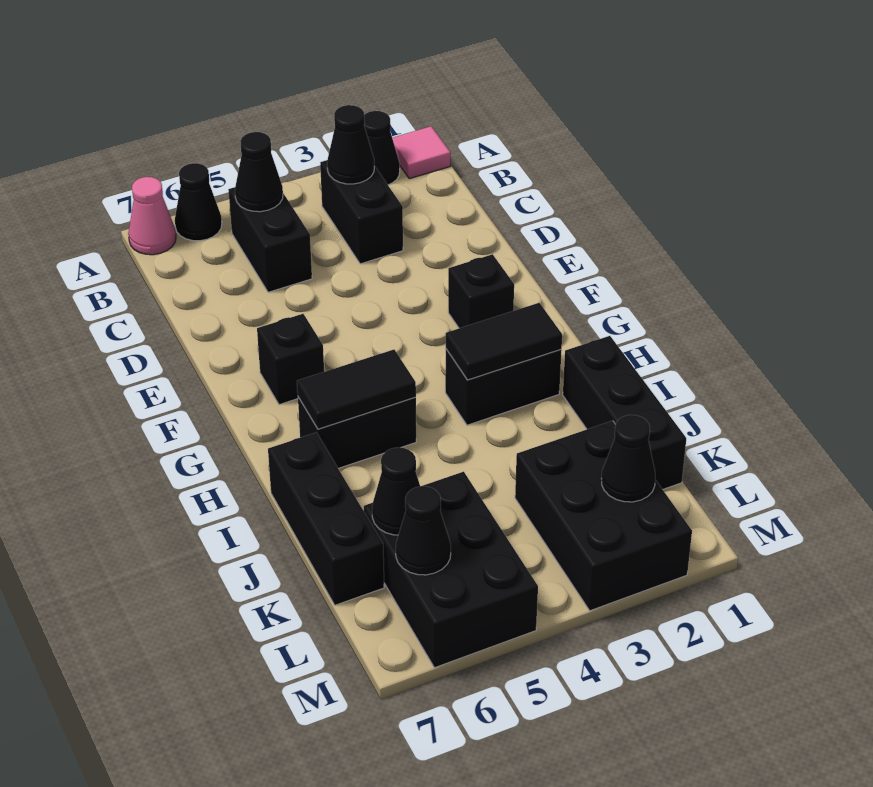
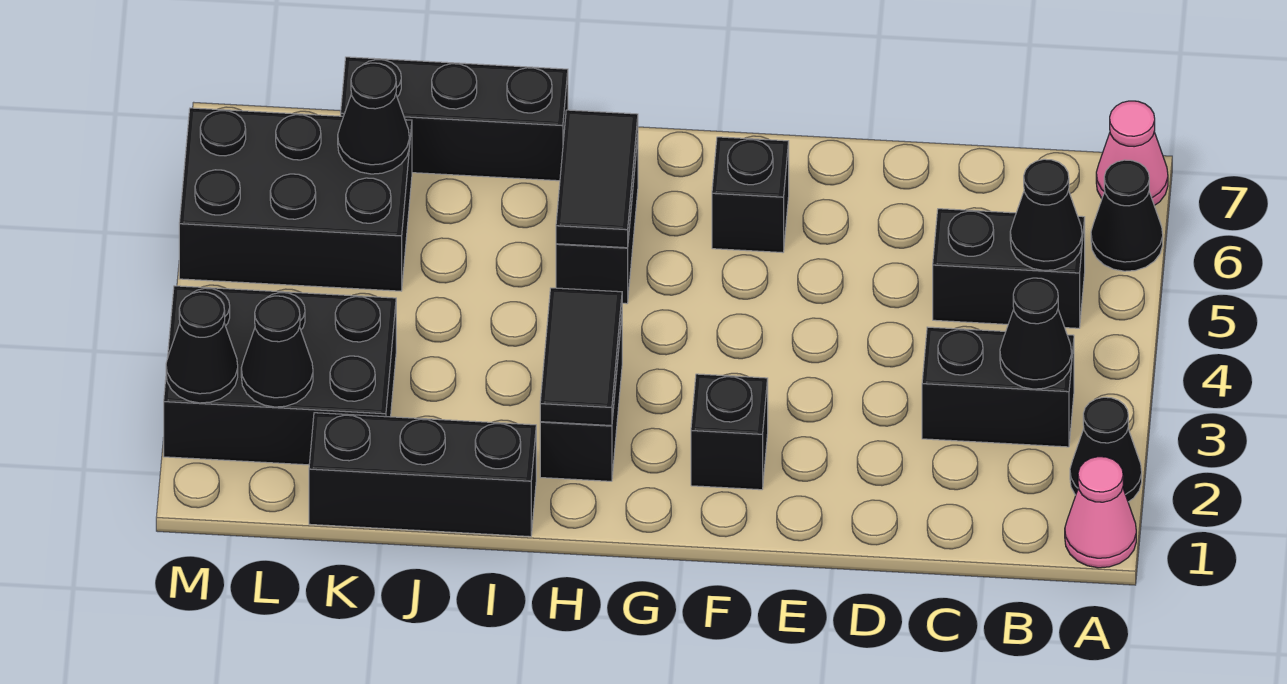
pink tile A1 level 1 -> pink cone A1 level 1
black cone L6 level 2 -> black cone M2 level 2

